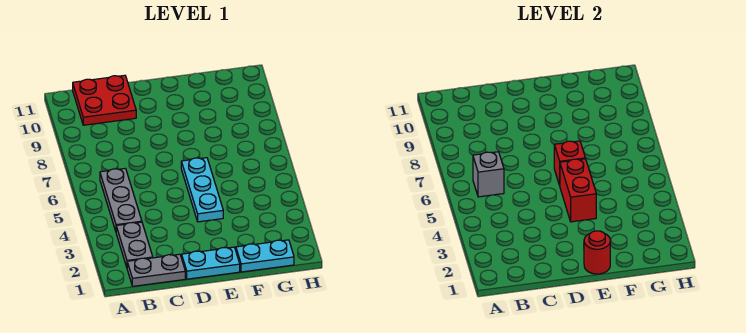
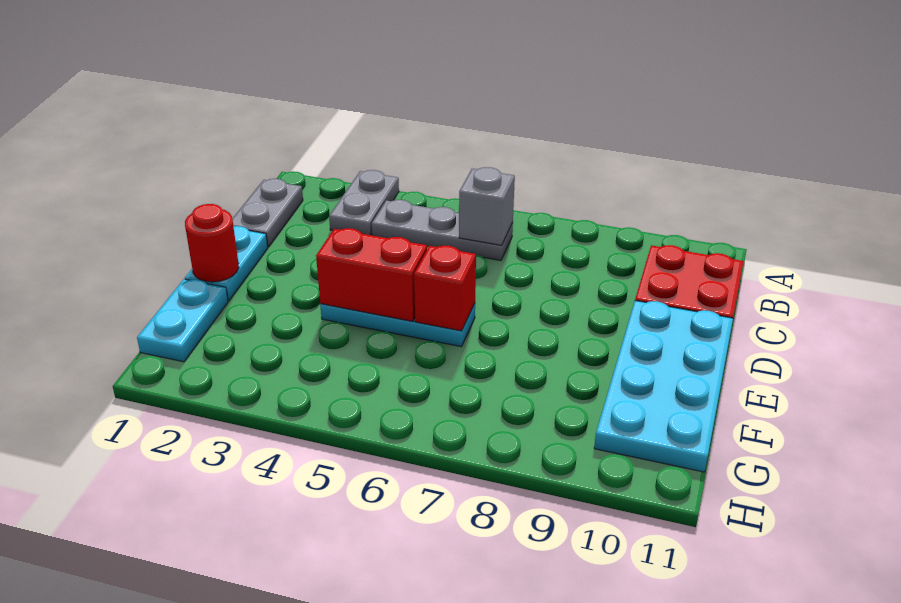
grey plate B2:B3 level 1 -> grey plate A3:B3 level 1
none -> cyan plate D10:G11 level 1

